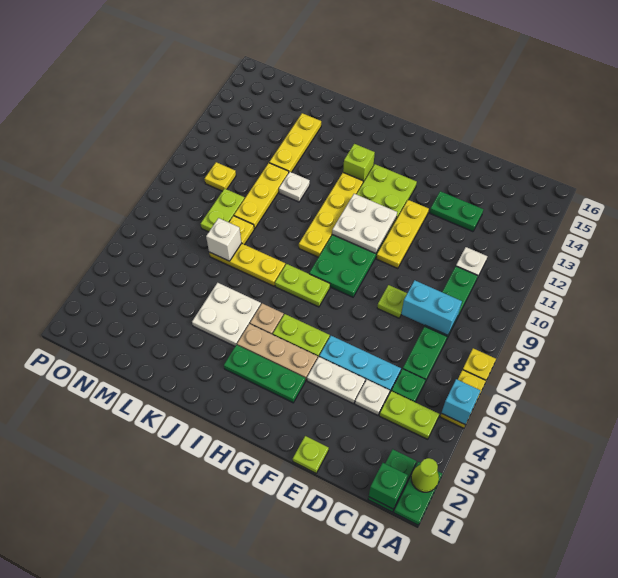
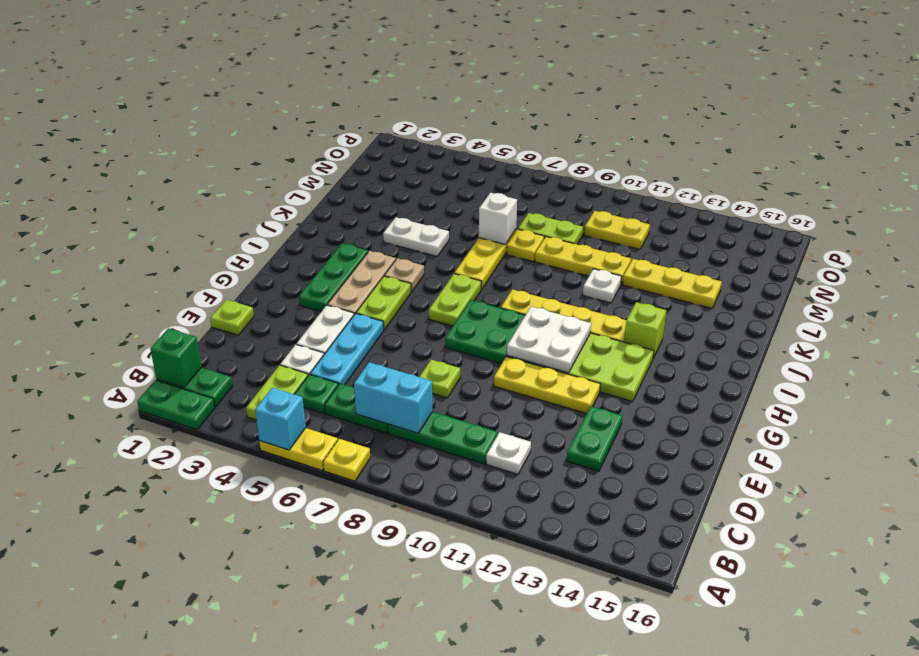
lime cone A2 level 2 -> none
cyan brick C8:D8 level 2 -> cyan brick C7:C8 level 2
white plate J4:K5 level 1 -> white plate K4:K5 level 1
yellow plate N10 level 1 -> yellow plate N10:N11 level 1

